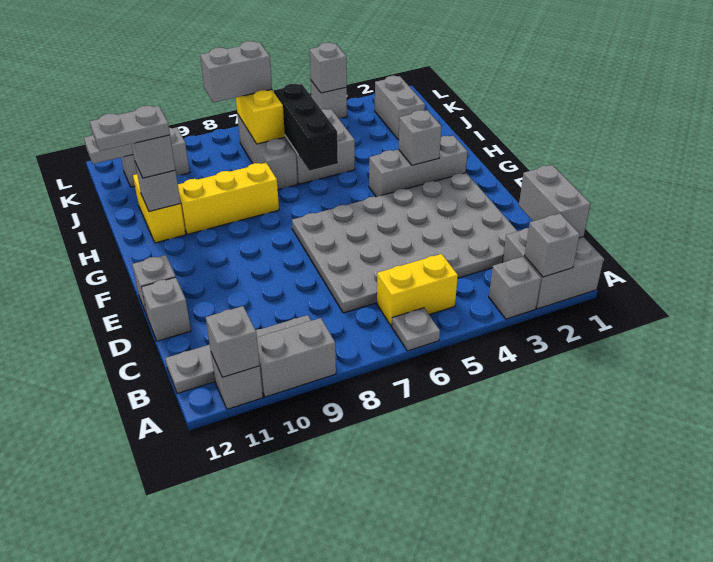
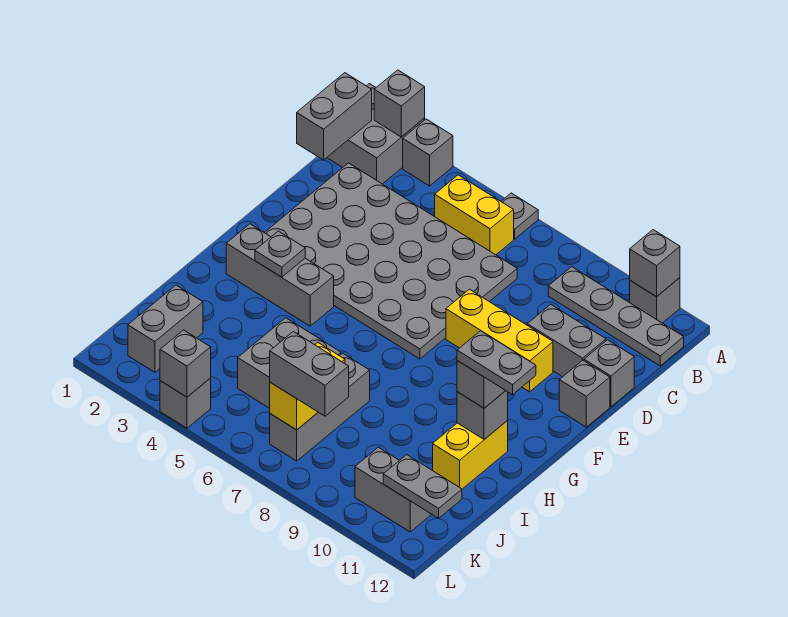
grey brick A9:A10 level 1 -> grey brick D10:D11 level 1
grey brick G3 level 2 -> grey plate G3 level 2
black brick H6:J6 level 2 -> none
yellow brick H8:H10 level 1 -> yellow brick E8:E10 level 1

